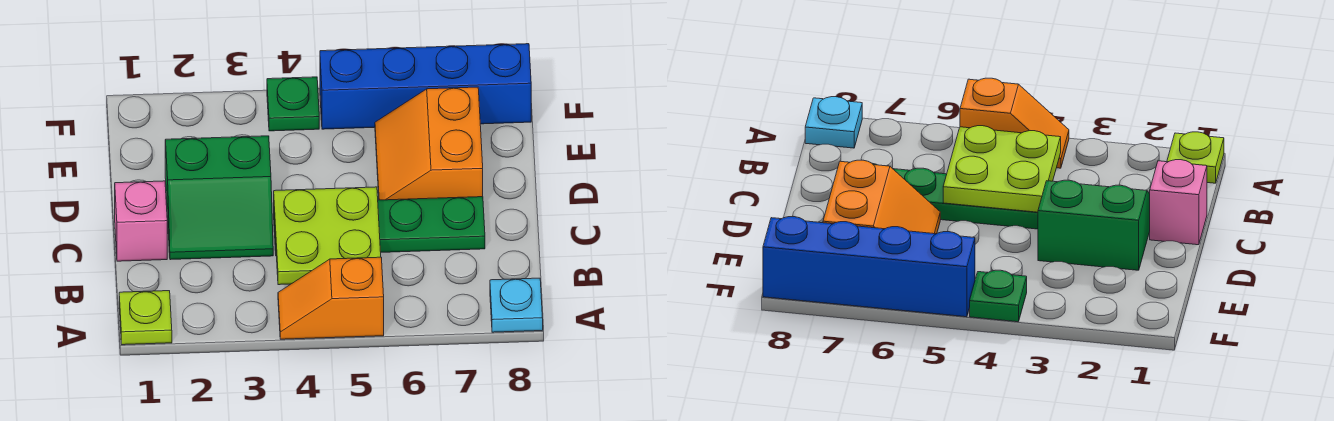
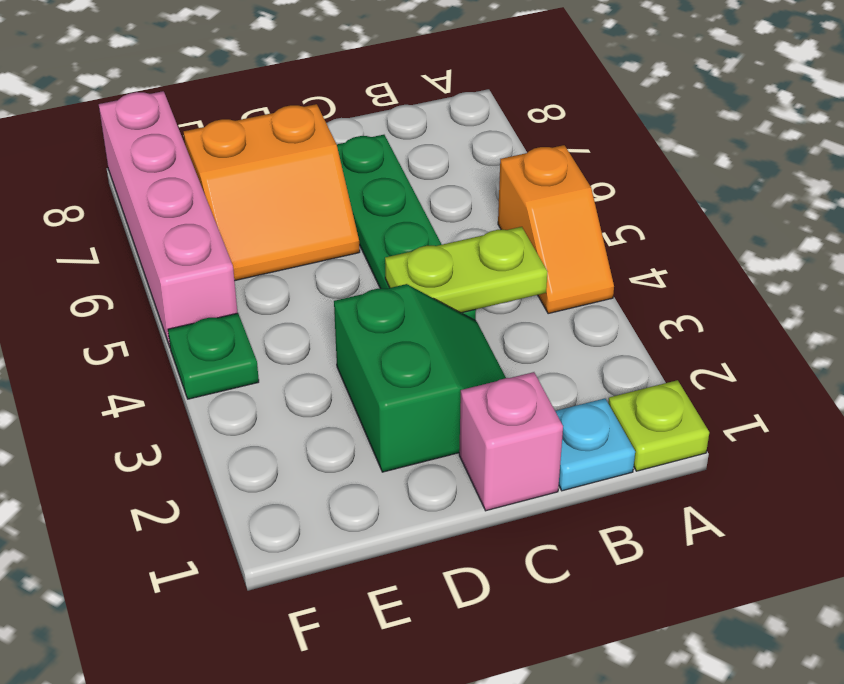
cyan plate A8 level 1 -> cyan plate B1 level 1
lime plate B4:C5 level 2 -> lime plate B4:C4 level 2
blue brick F5:F8 level 1 -> pink brick F5:F8 level 1

